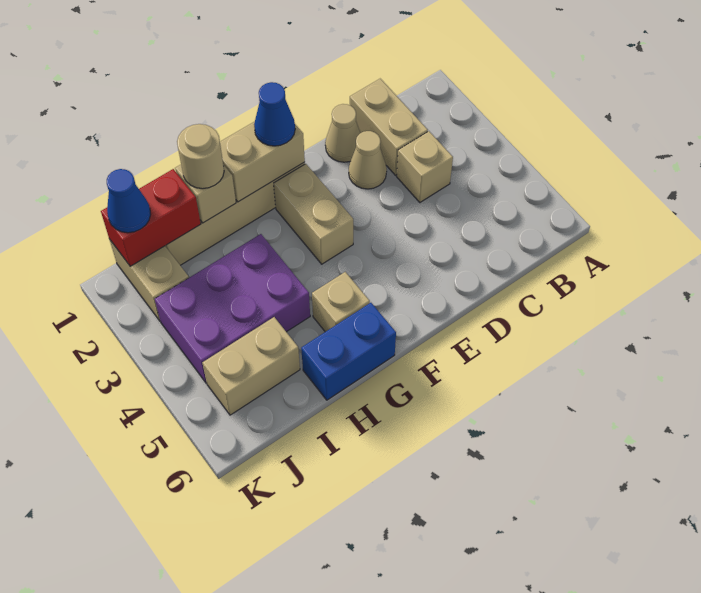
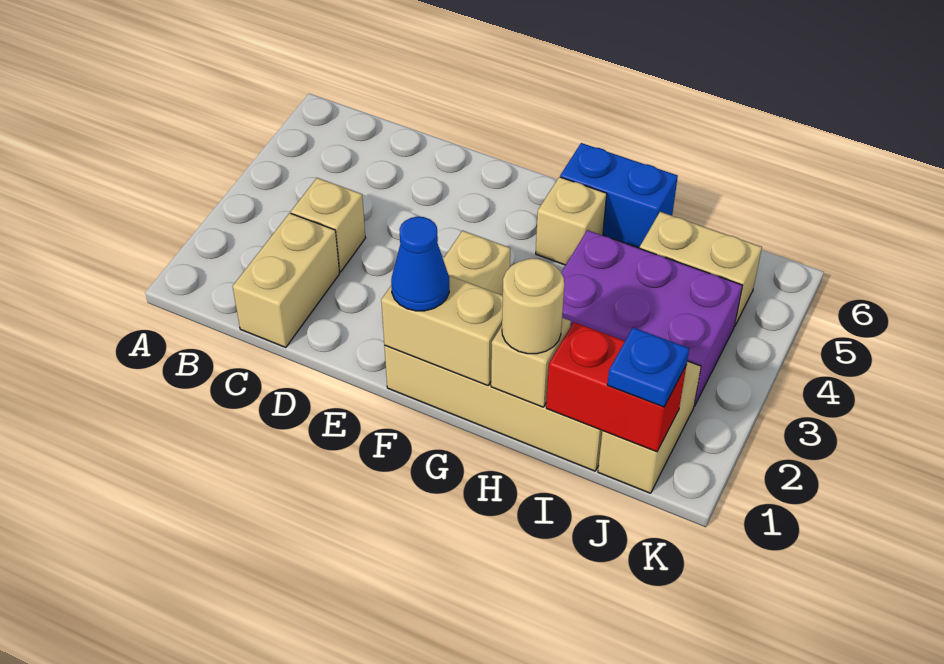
tan cone D1 level 1 -> none
tan cone D2 level 1 -> none
blue cone J1 level 3 -> blue plate J1 level 3

